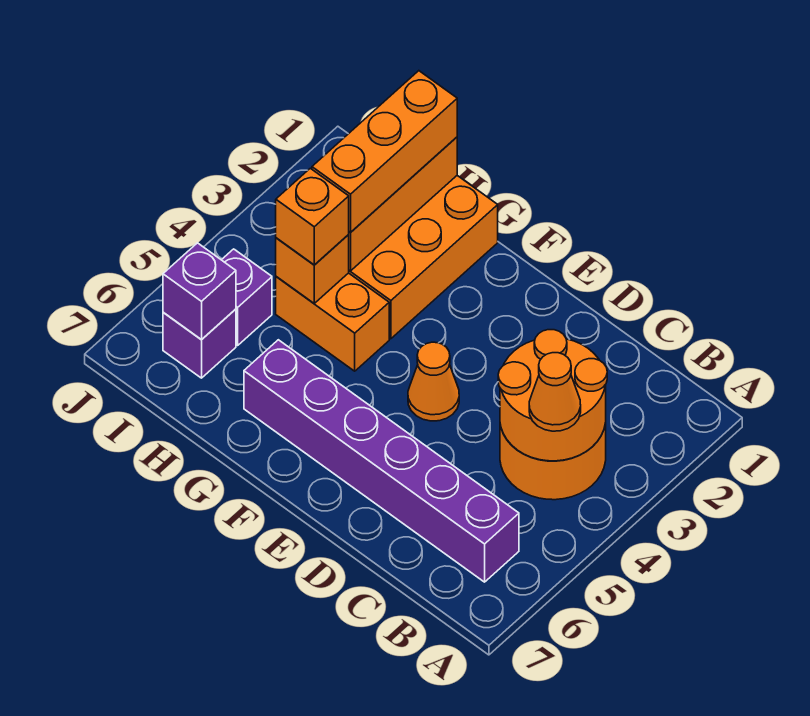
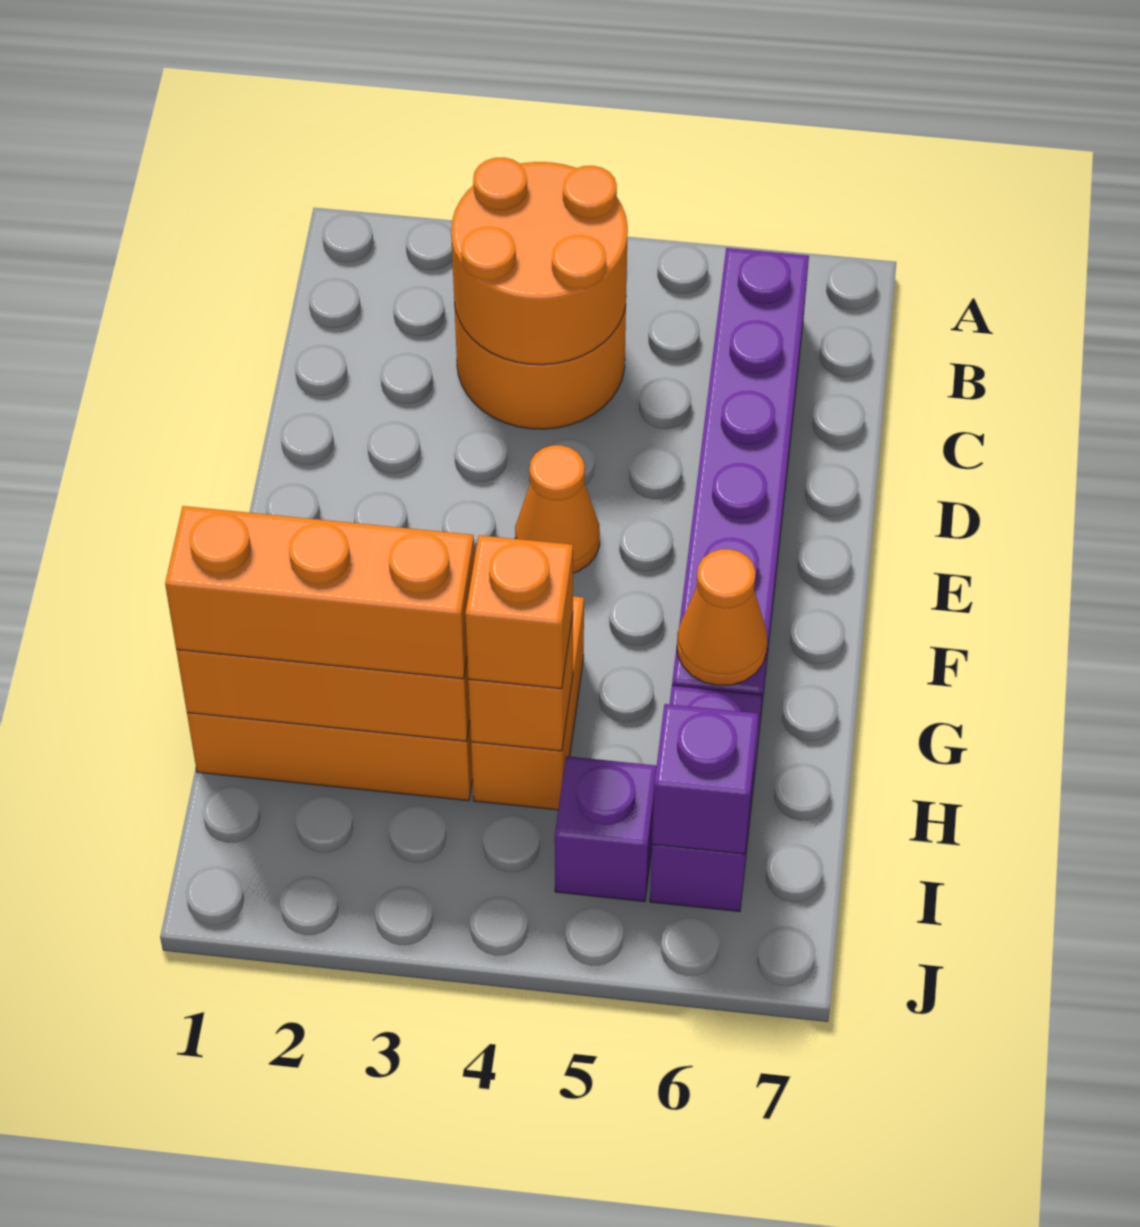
orange cone B4 level 3 -> orange cone G6 level 2
purple brick I6 level 1 -> purple brick H6:I6 level 1

